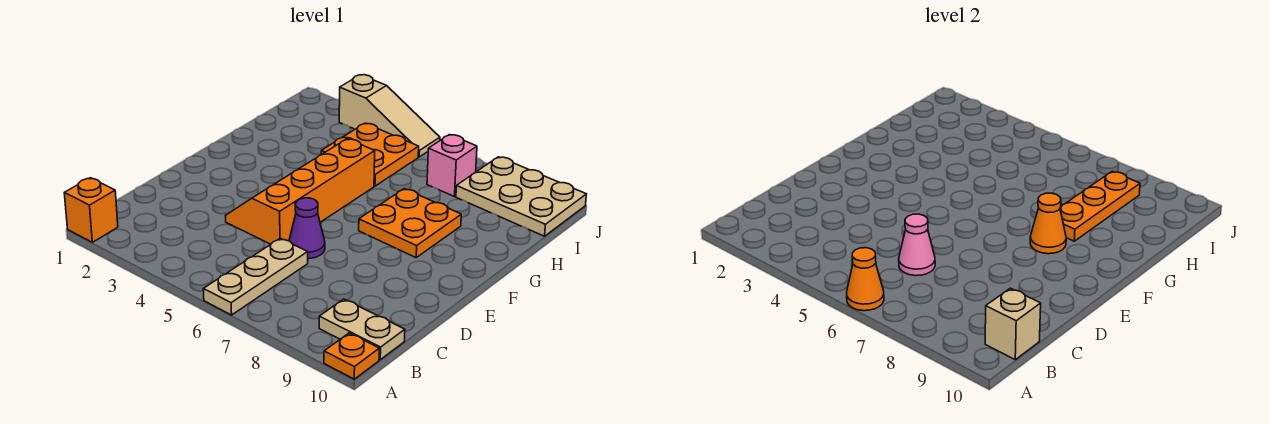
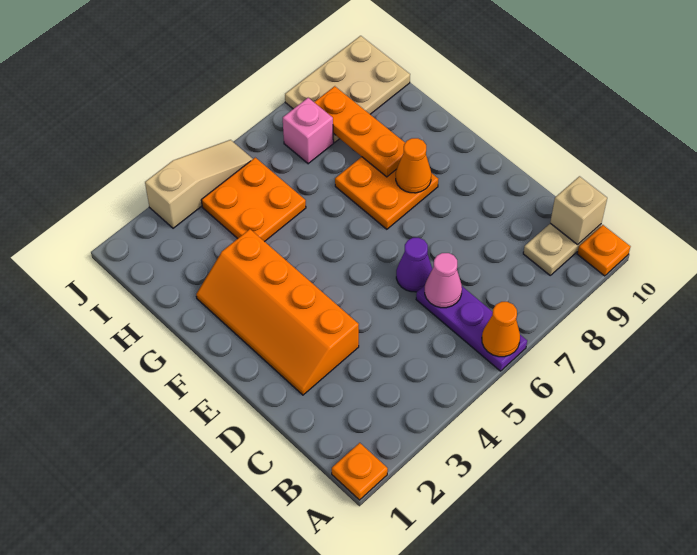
orange brick A1 level 1 -> orange plate A1 level 1
tan plate A6:C6 level 1 -> purple plate A6:C6 level 1
orange slope D4:G5 level 1 top 5 -> orange slope D2:G3 level 1 top 3

